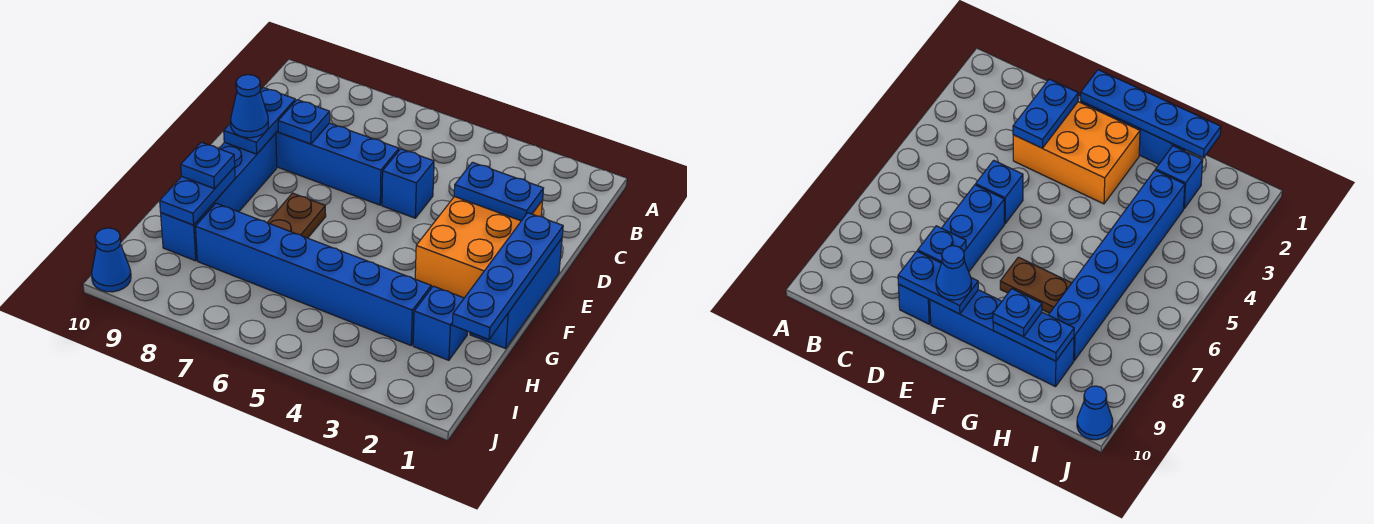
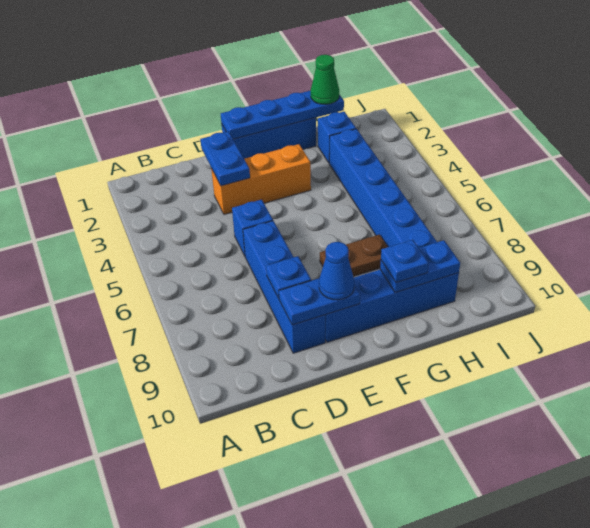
orange brick D2:F3 level 1 -> orange brick D3:F3 level 1
none -> green cone H1 level 3
blue cone J10 level 1 -> none

